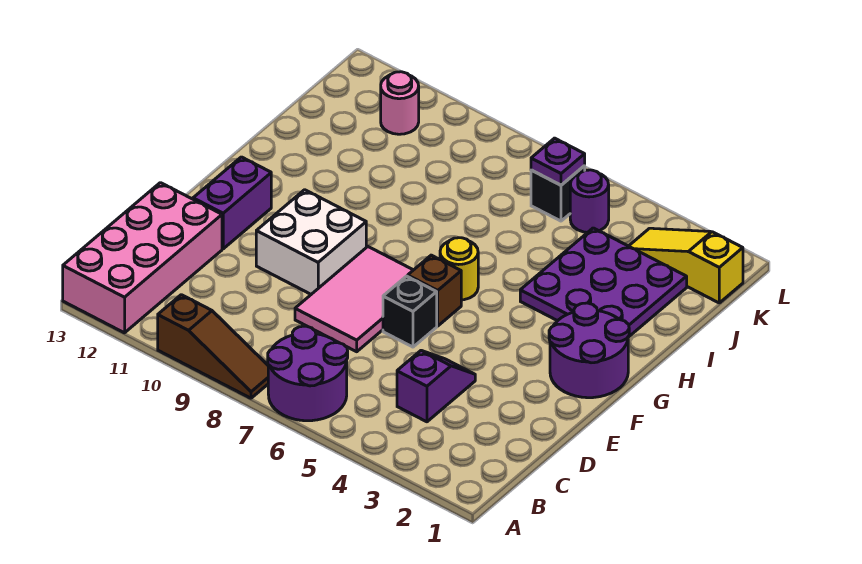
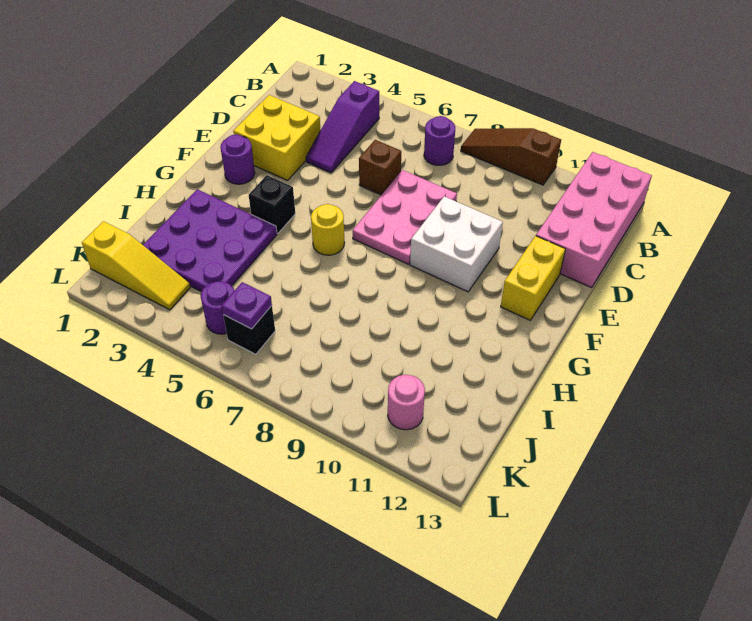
purple round brick A6:B7 level 1 -> purple round brick B7 level 1
purple slope C4:D4 level 1 top C -> purple slope B4:D4 level 1 top B
none -> yellow brick D2:E3 level 1
pink tile D7:F8 level 1 -> pink plate D7:F8 level 1
black brick E6 level 1 -> black brick G4 level 1
purple brick E12:F12 level 1 -> yellow brick E12:F12 level 1
purple round brick F1:G2 level 1 -> purple round brick F2 level 1
brown brick F6 level 1 -> brown brick D6 level 1

